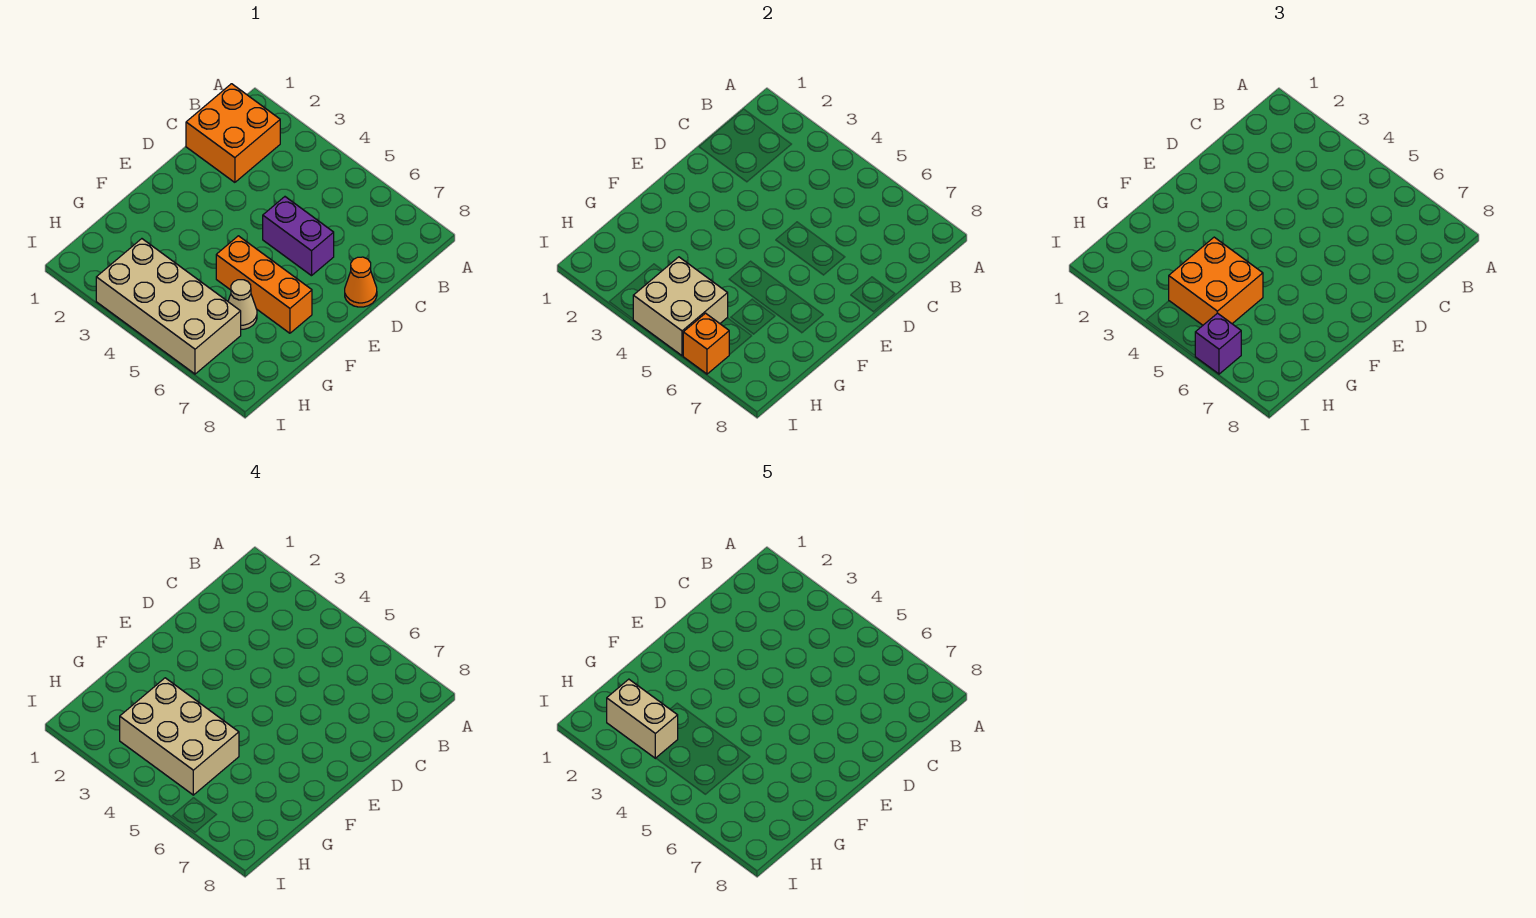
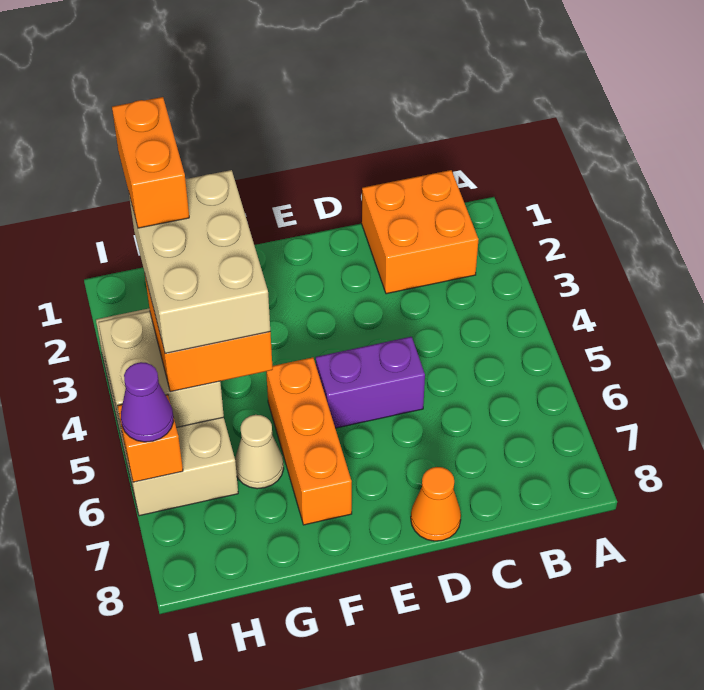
purple brick D5:D6 level 1 -> purple brick D5:E5 level 1
tan brick H2:H3 level 5 -> orange brick H2:H3 level 5
purple brick I6 level 3 -> purple cone I6 level 3

